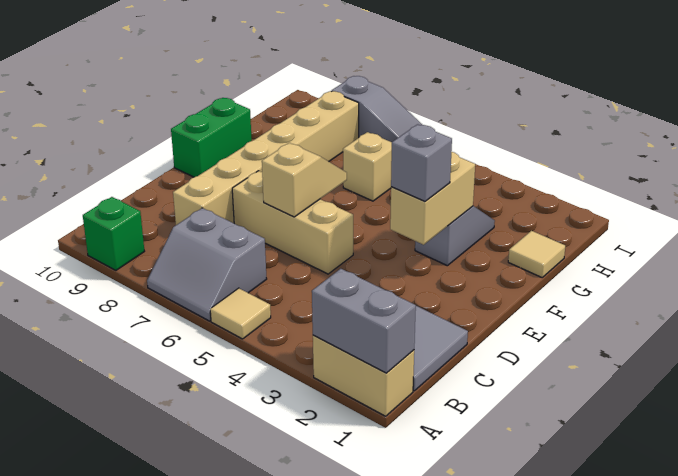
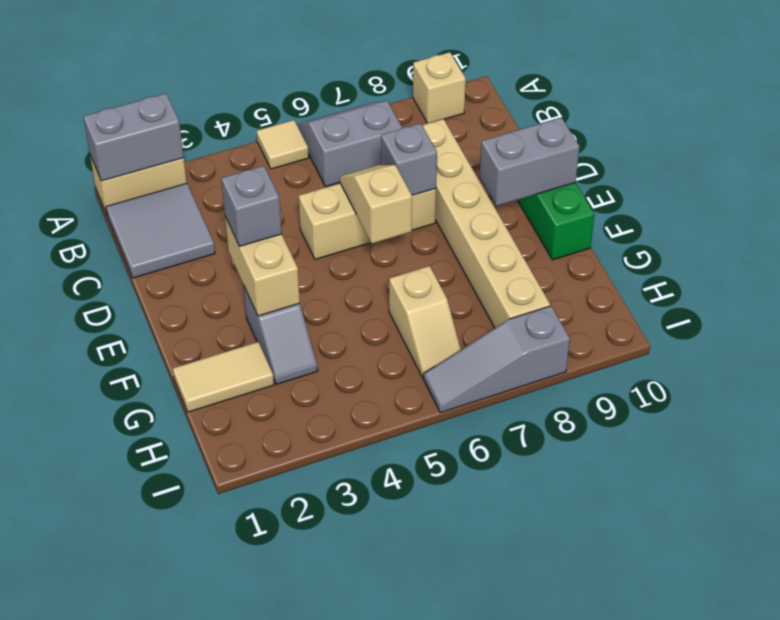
green brick A9 level 1 -> tan brick A9 level 1
tan slope D6:E6 level 2 top D -> tan slope D6:E6 level 2 top E
none -> grey brick D7 level 2
none -> grey brick E9:E10 level 2
tan tile G1 level 1 -> tan tile G1:G2 level 1

